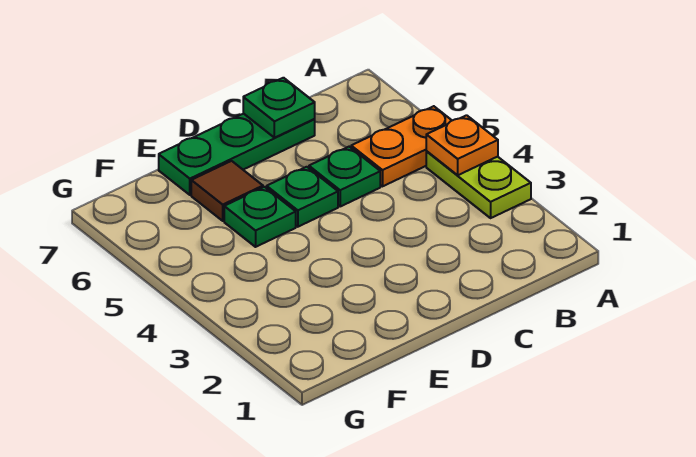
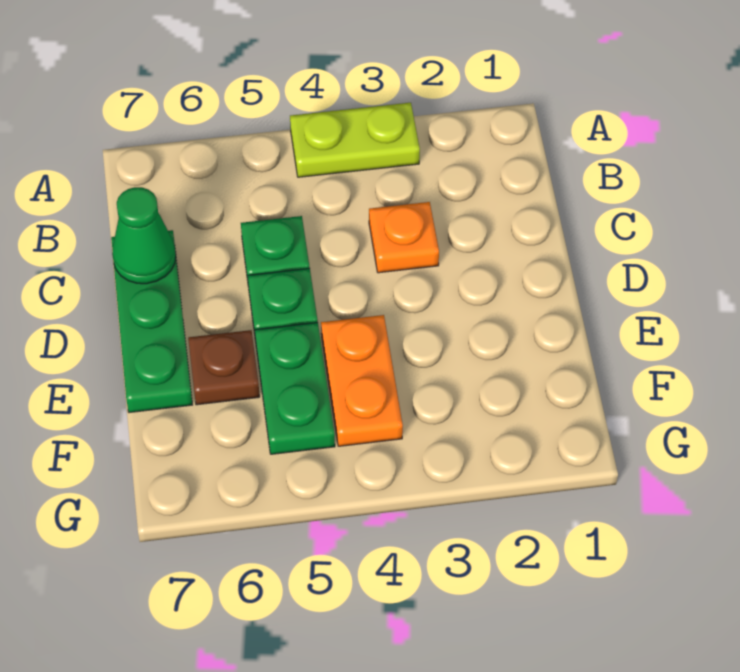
orange plate A4 level 2 -> orange plate C3 level 1
orange plate A5:B5 level 1 -> orange plate E4:F4 level 1
green plate C7 level 2 -> green cone C7 level 2
green plate E5 level 1 -> green plate E5:F5 level 1
brown tile E6 level 1 -> brown plate E6 level 1

